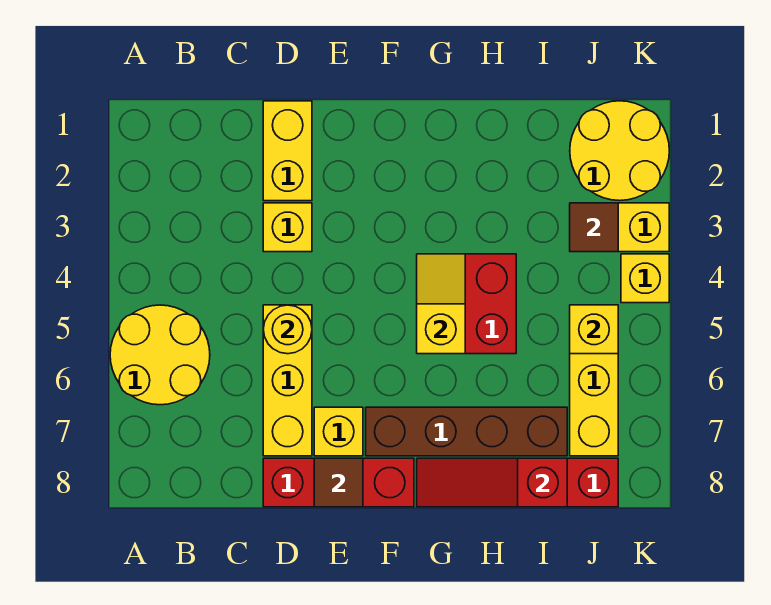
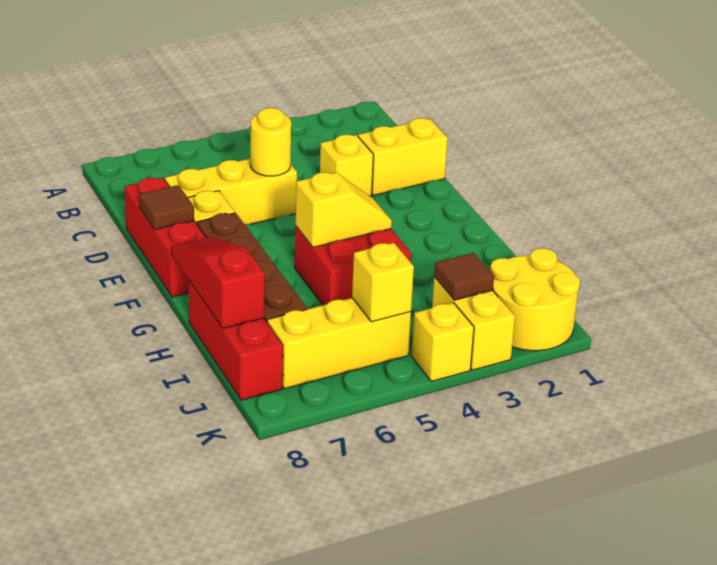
yellow round brick A5:B6 level 1 -> none

